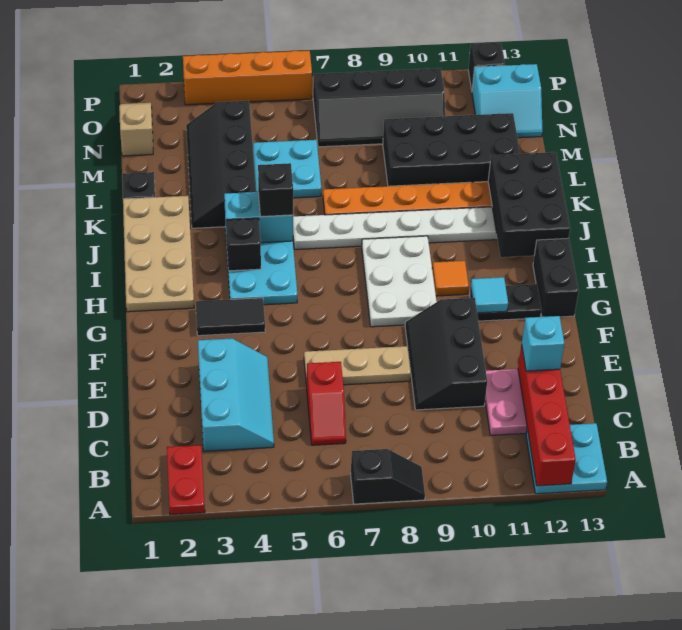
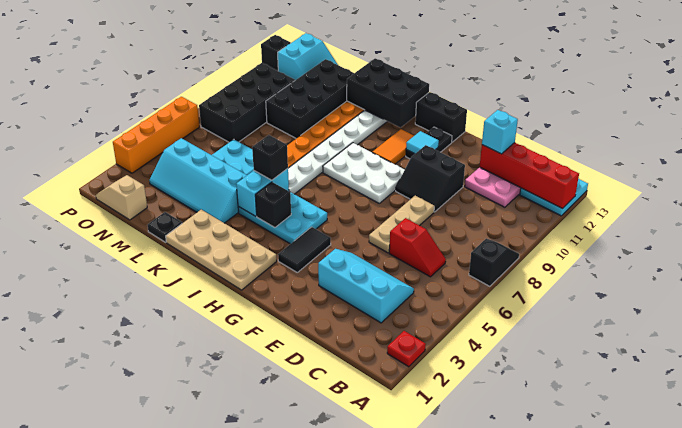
red plate A2:B2 level 1 -> red plate A2 level 1
black slope D9:F10 level 1 top 10 -> black slope E9:F10 level 1 top 10
orange tile H10 level 1 -> orange tile H10:H11 level 1
black slope K3:N4 level 1 top 4 -> cyan slope K3:N4 level 1 top 4
black slope N7:O10 level 1 top O -> black brick N7:O10 level 1

